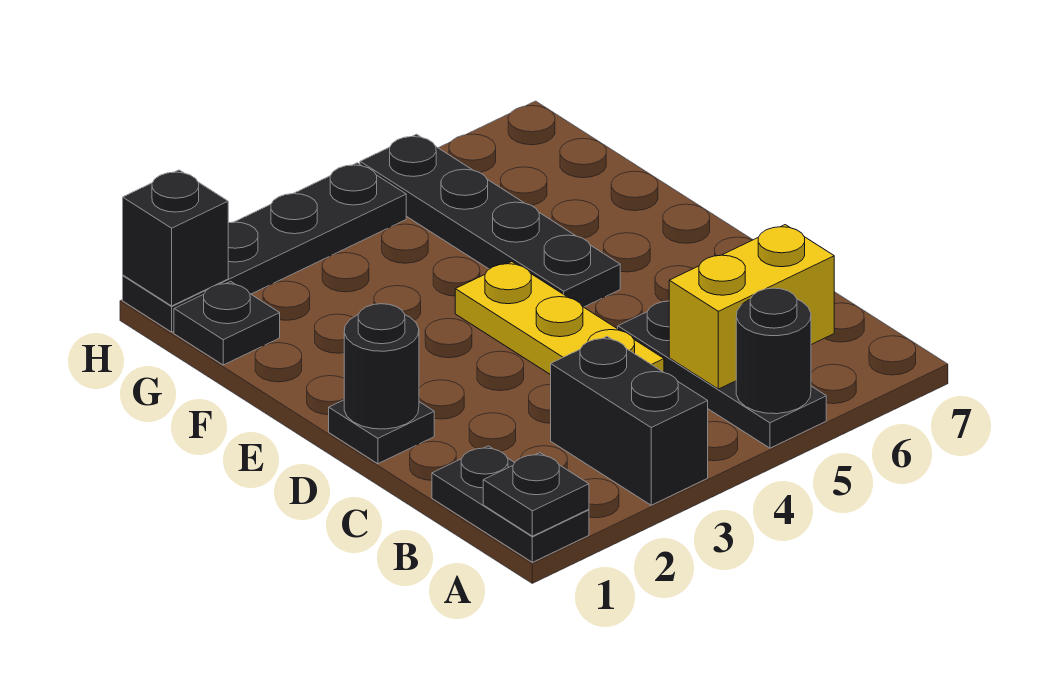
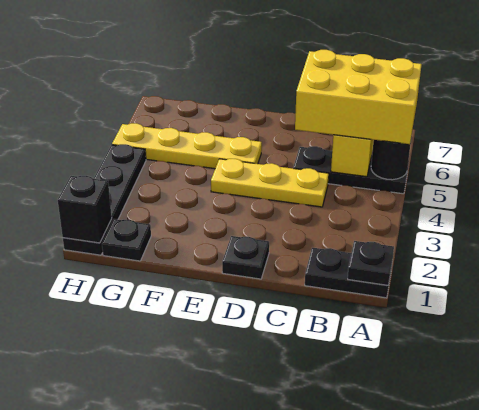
black brick A3:B3 level 1 -> none
none -> yellow brick A5:C6 level 3
black round brick D1 level 2 -> none
black plate E5:H5 level 1 -> yellow plate E5:H5 level 1

